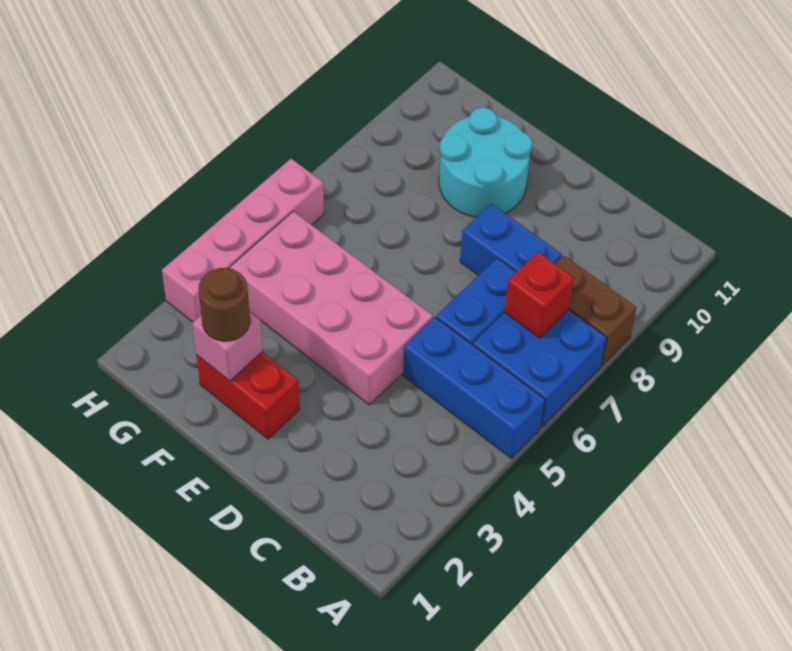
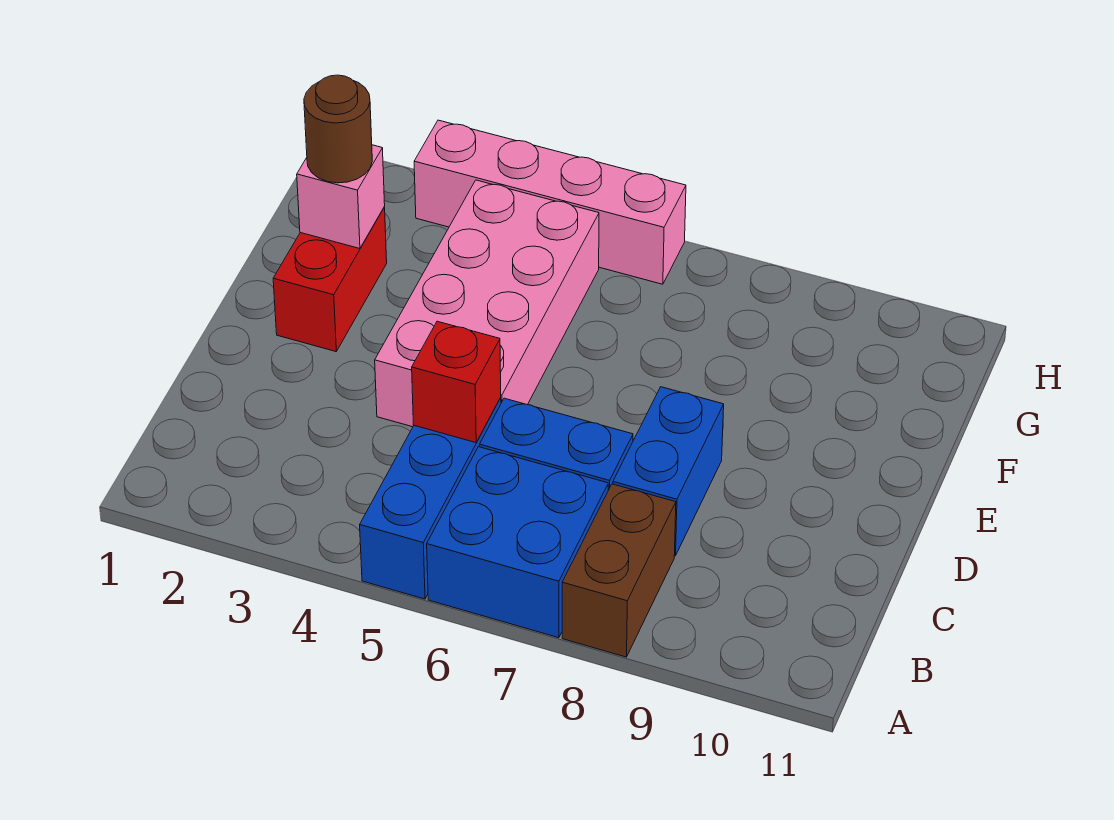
red brick B7 level 2 -> red brick C5 level 2
cyan round brick E9:F10 level 1 -> none

